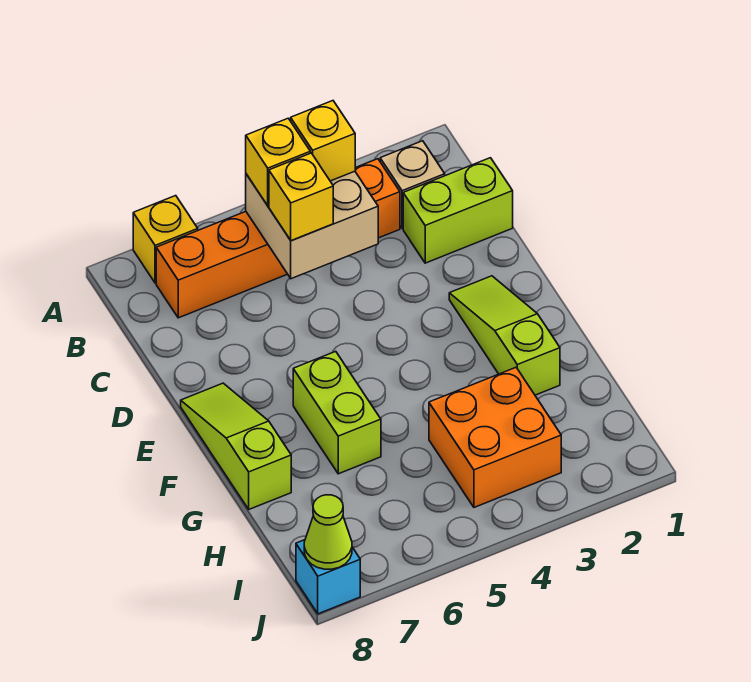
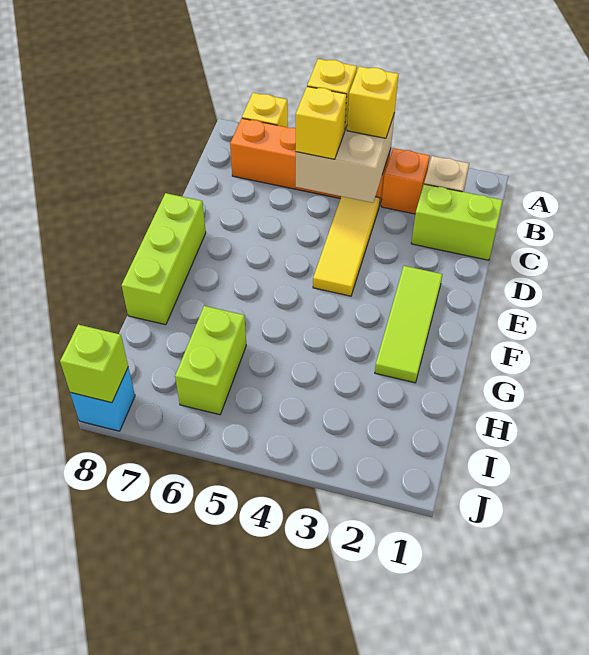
none -> yellow tile C4:E4 level 1
lime slope E2:G2 level 1 top G -> lime tile E2:G2 level 1
lime slope E8:G8 level 1 top G -> lime brick E8:G8 level 1
lime brick F6:G6 level 1 -> lime brick H6:I6 level 1
orange brick H3:I4 level 1 -> none
lime cone J8 level 2 -> lime brick J8 level 2

